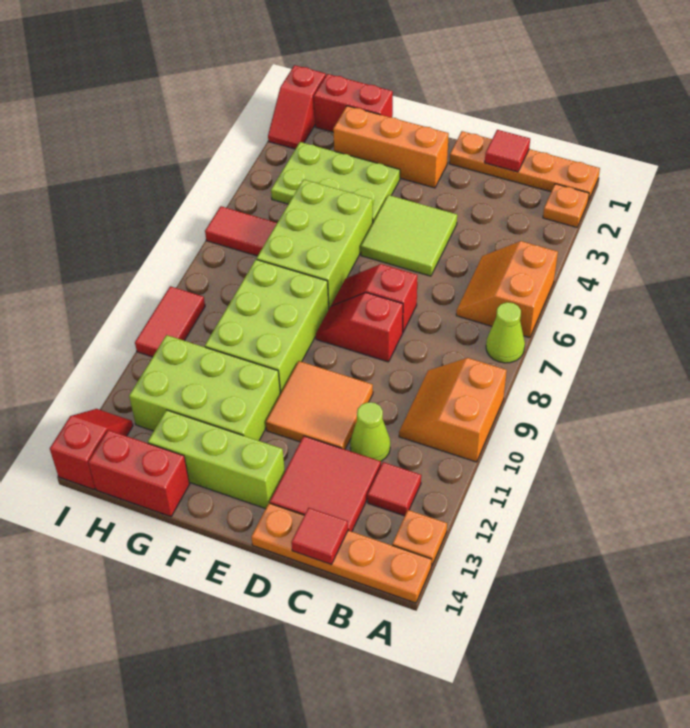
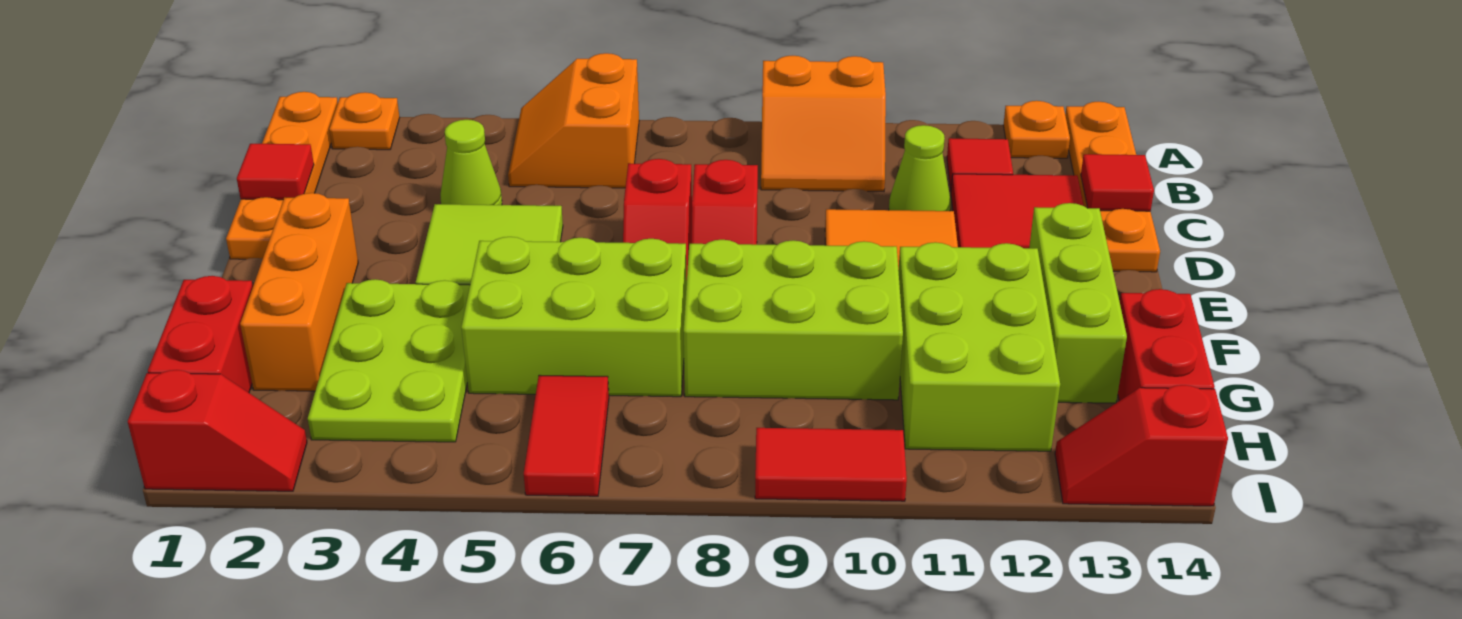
orange slope A5:B6 level 1 top A -> orange slope A5:B6 level 1 top 6
lime cone A7 level 1 -> lime cone C4 level 1

